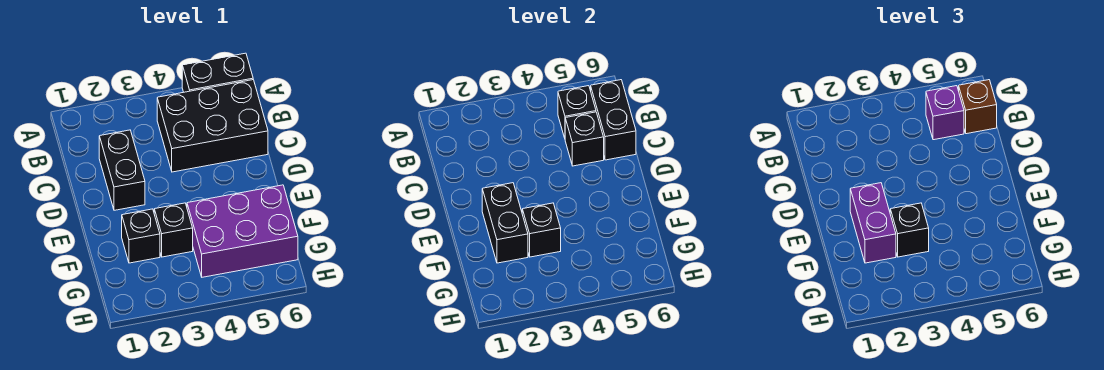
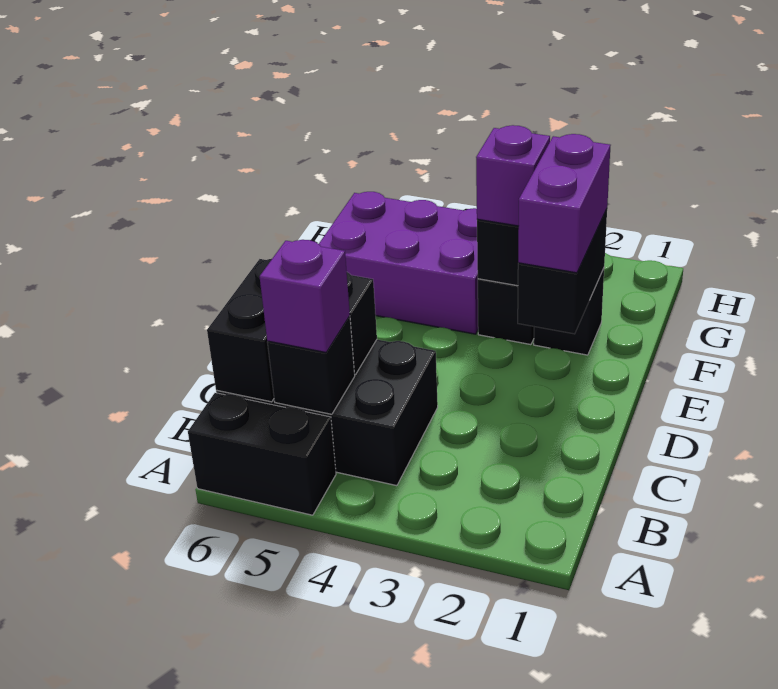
brown brick B6 level 3 -> none
black brick C2:D2 level 1 -> none
black brick F3 level 3 -> purple brick F3 level 3

